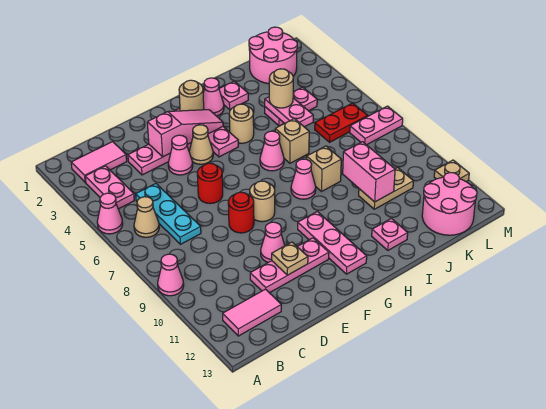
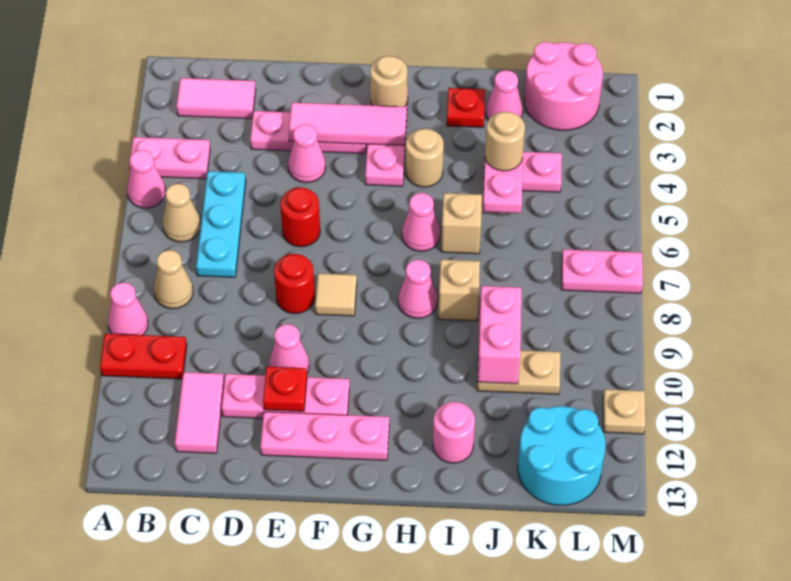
pink plate B3:B4 level 1 -> pink plate A4:B4 level 1
pink tile B12:C12 level 1 -> pink tile C11:C12 level 1
pink slope E3:G3 level 2 top E -> pink tile E3:G3 level 2
tan plate E11 level 2 -> red plate E11 level 2
tan cone F4 level 1 -> tan cone B8 level 1
tan round brick F8 level 1 -> tan tile F8 level 1
pink plate G10:G12 level 1 -> pink plate E12:G12 level 1
pink cone H2 level 1 -> pink cone J2 level 1
pink plate I2 level 1 -> red plate I2 level 1
pink plate I12 level 1 -> pink round brick I12 level 1
red plate K6:L6 level 1 -> red plate A10:B10 level 1
pink round brick K12:L13 level 1 -> cyan round brick K12:L13 level 1

